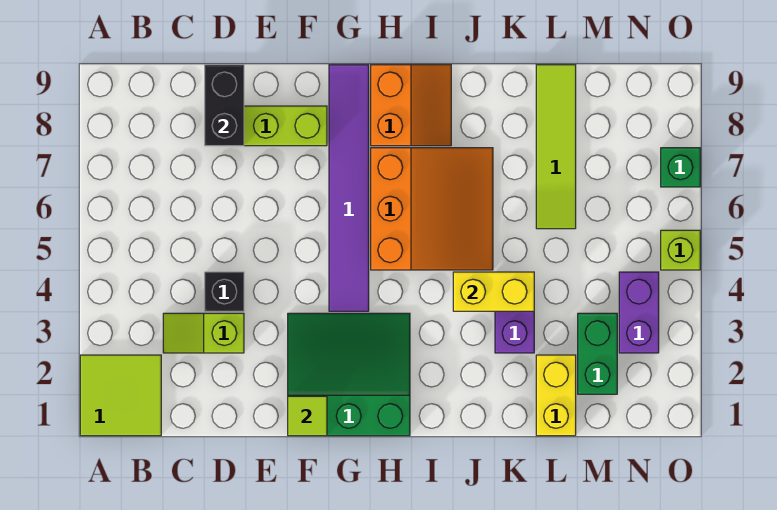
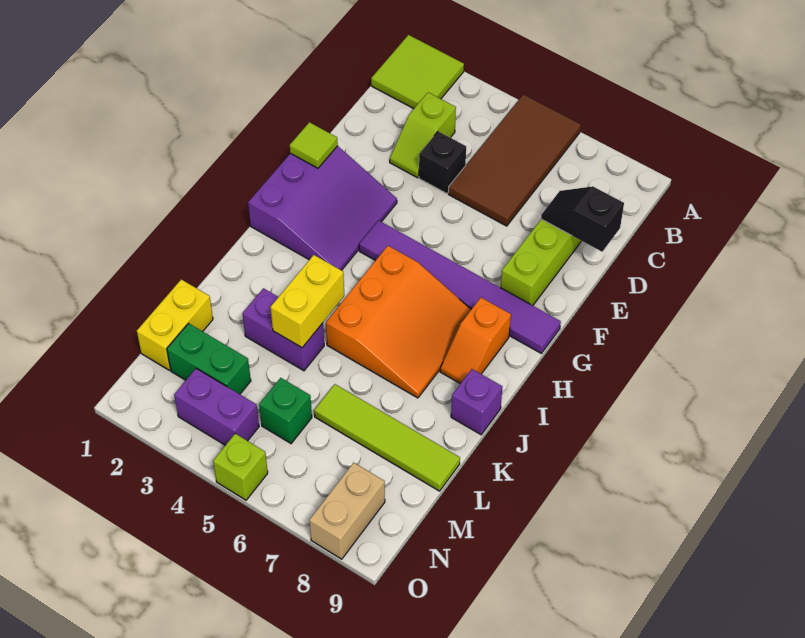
none -> brown tile A5:D6 level 1
lime slope C3:D3 level 1 top D -> lime slope C3:D3 level 1 top C
black brick D8:D9 level 2 -> black slope D8:D9 level 2 top 9
green slope F1:H3 level 1 top 1 -> purple slope F1:H3 level 1 top 1
orange slope H5:J7 level 1 top H -> orange slope H5:J7 level 1 top 5
orange slope H8:I9 level 1 top H -> orange slope H8:I8 level 1 top H
none -> purple brick J9 level 1
yellow brick L1:L2 level 1 -> yellow brick L1:M1 level 1
none -> tan brick N8:O8 level 1
green brick O7 level 1 -> green brick M5 level 1

